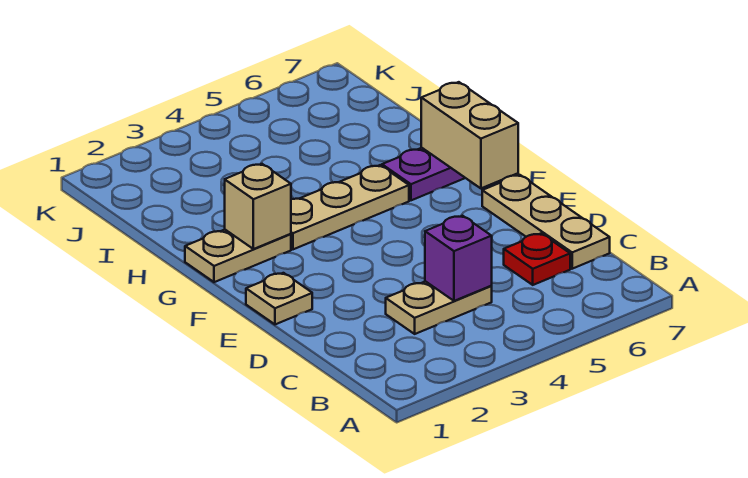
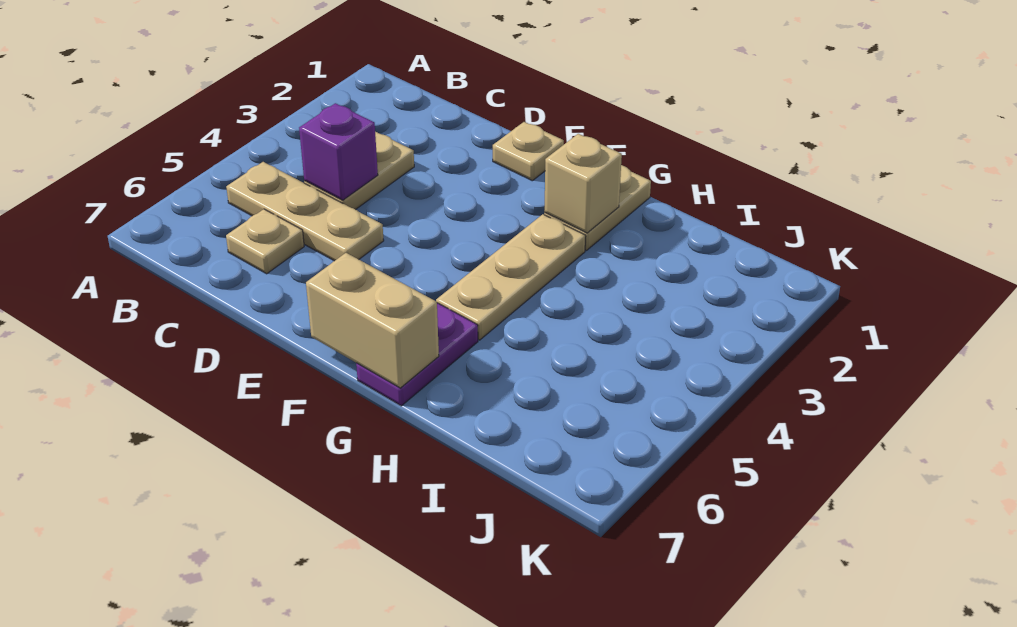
red plate C6 level 1 -> tan plate C6 level 1
tan plate C7:E7 level 1 -> tan plate B5:D5 level 1

